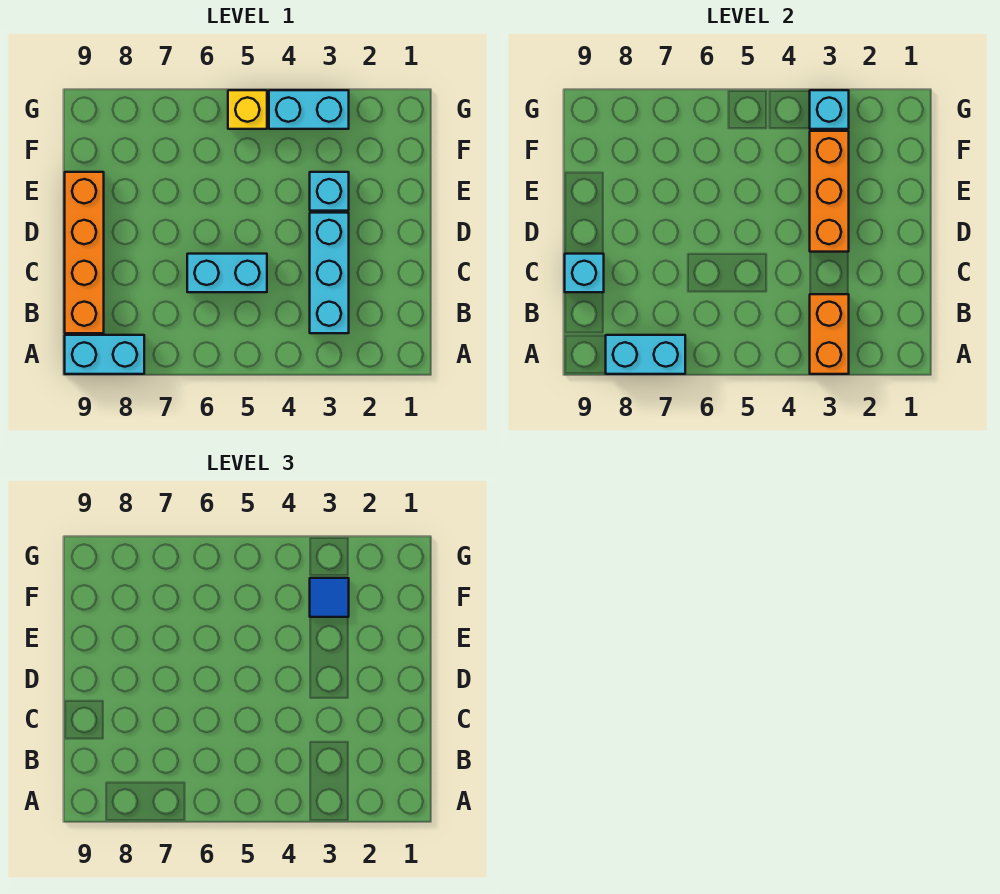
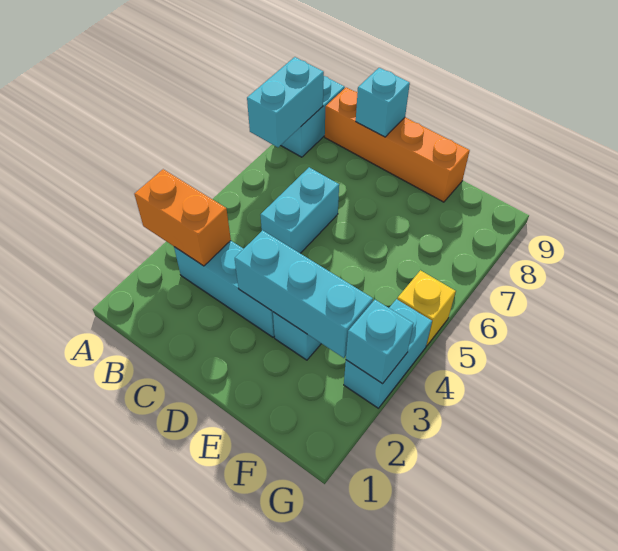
orange brick D3:F3 level 2 -> cyan brick D3:F3 level 2
blue tile F3 level 3 -> none

